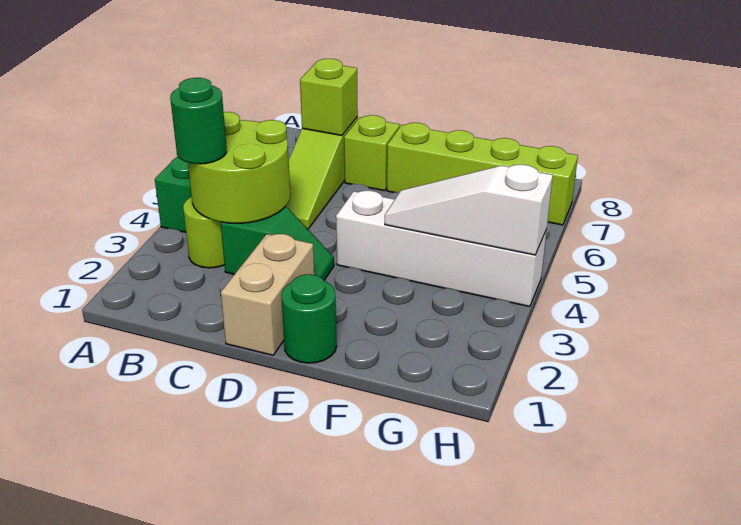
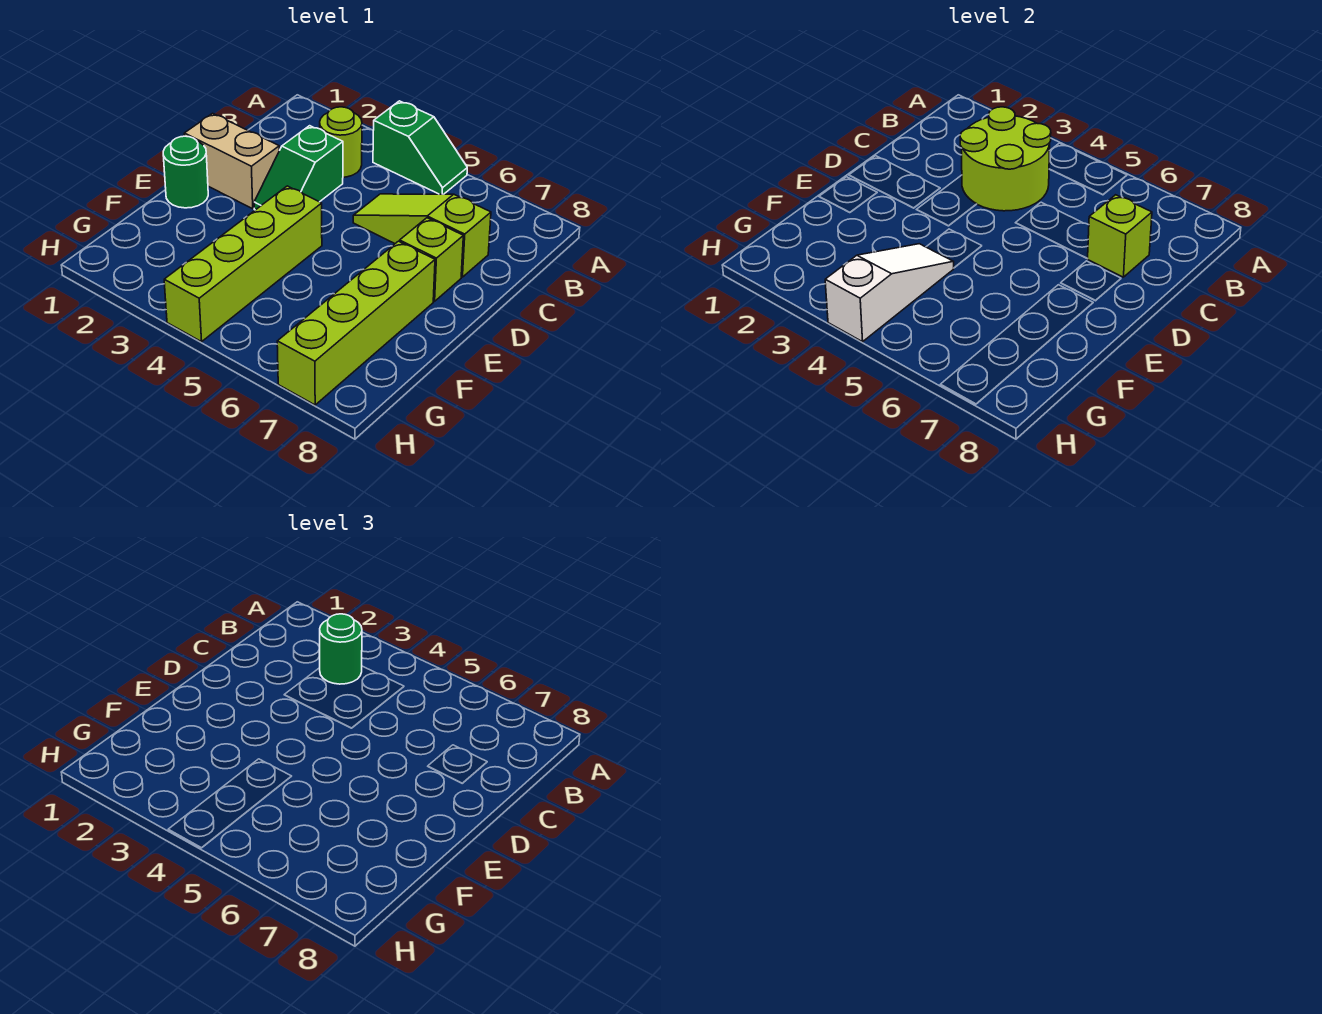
white brick E4:H4 level 1 -> lime brick E4:H4 level 1

